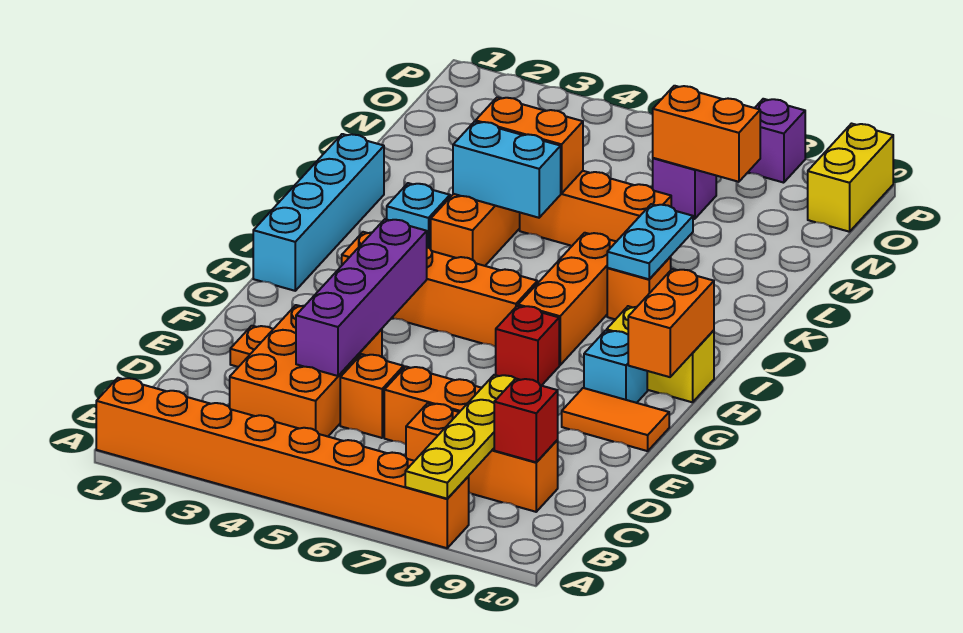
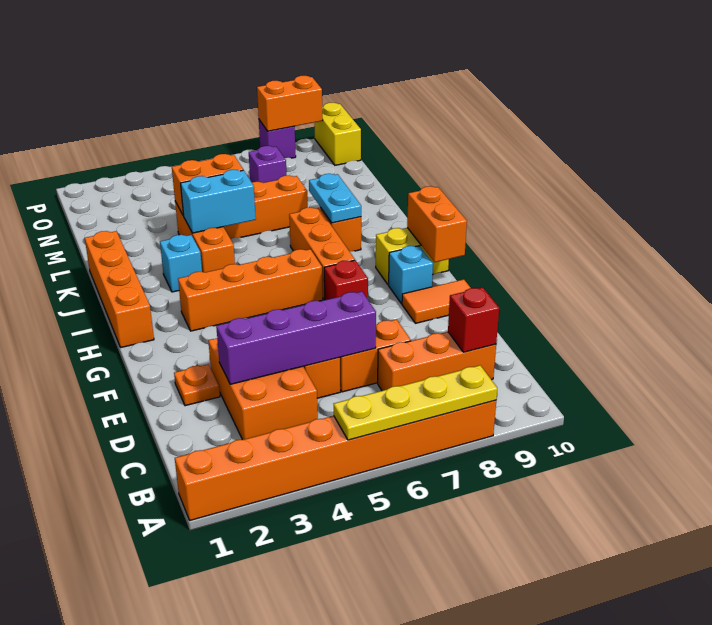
yellow plate A8:D8 level 2 -> yellow plate A5:A8 level 2
purple brick D4:G4 level 2 -> purple brick D3:D6 level 2
cyan brick H1:K1 level 1 -> orange brick H1:K1 level 1
orange brick N7:N8 level 2 -> orange brick P8:P9 level 2

